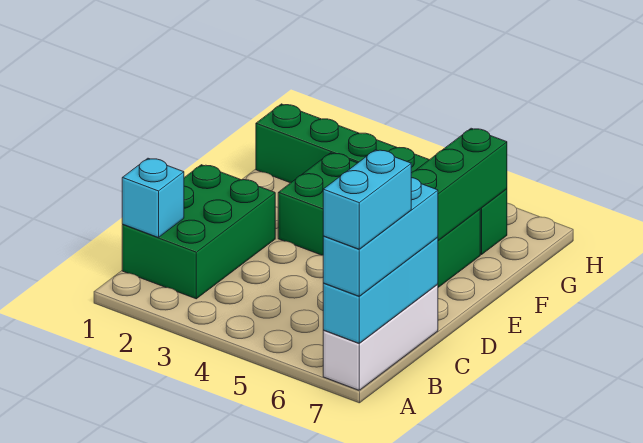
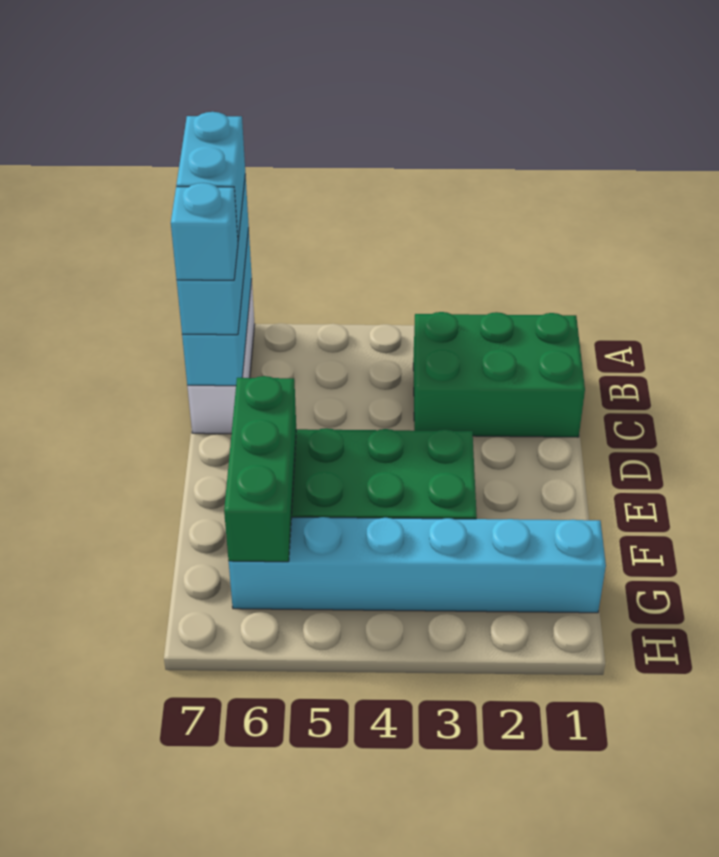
green brick B1:D2 level 1 -> green brick B1:C3 level 1
cyan brick B1 level 2 -> cyan brick C7 level 4
green brick G1:G6 level 1 -> cyan brick G1:G6 level 1

